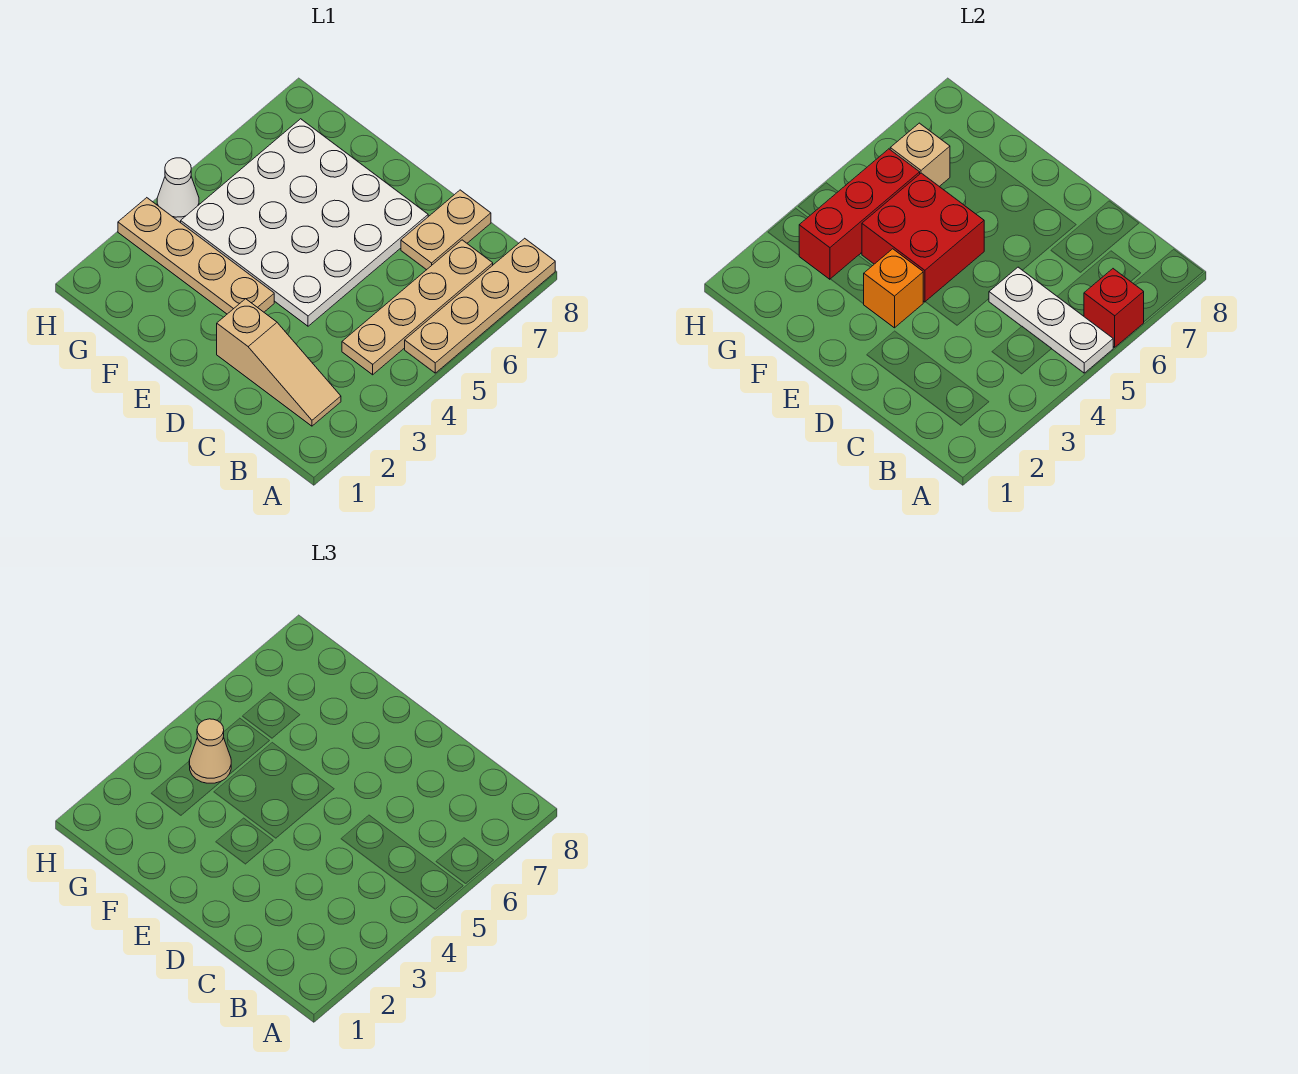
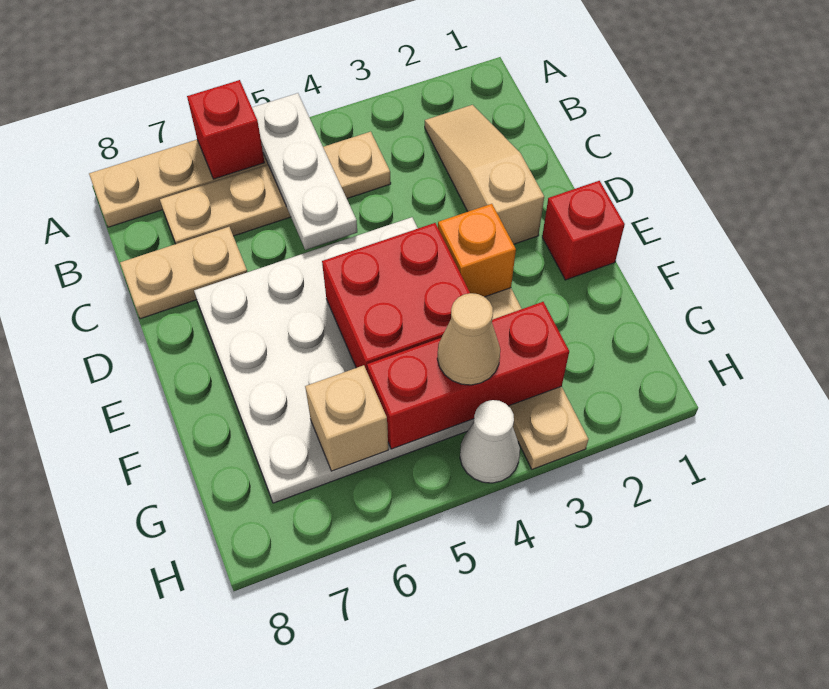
none -> red brick E1 level 1

